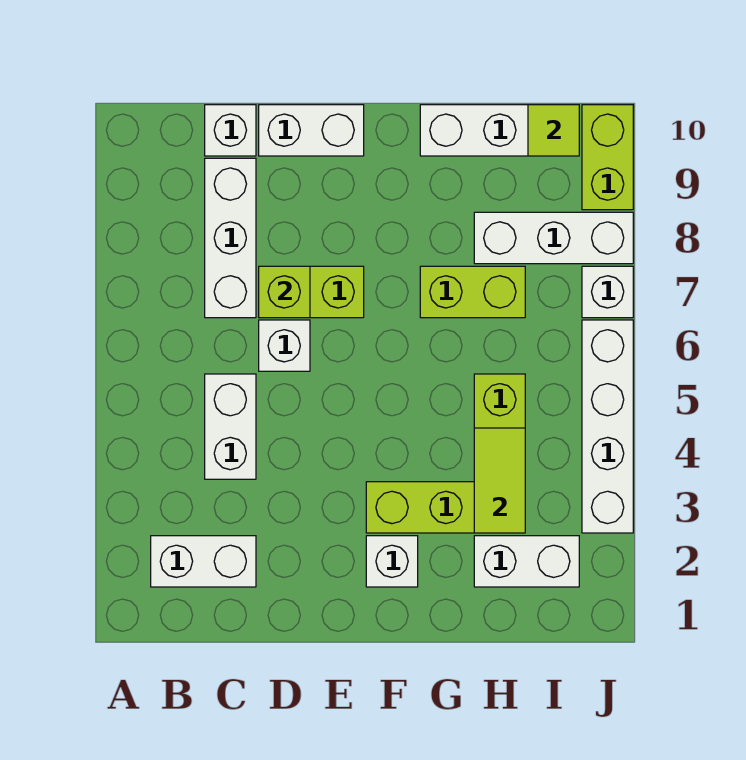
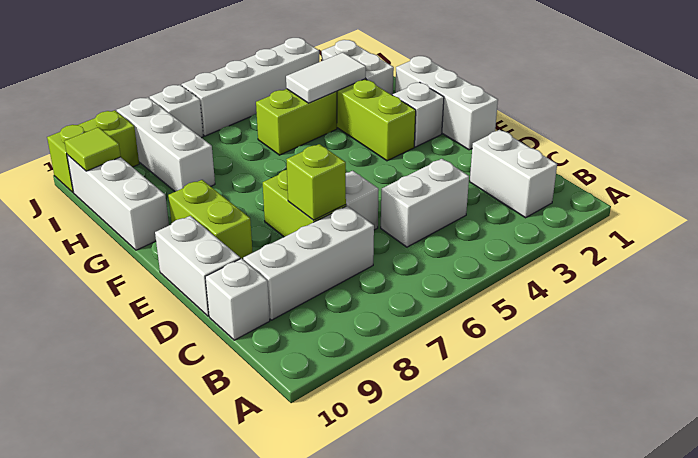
none -> white brick E1:G1 level 1
lime brick G7:H7 level 1 -> lime brick E9:F9 level 1
lime tile H3:H4 level 2 -> white tile H3:H4 level 2

